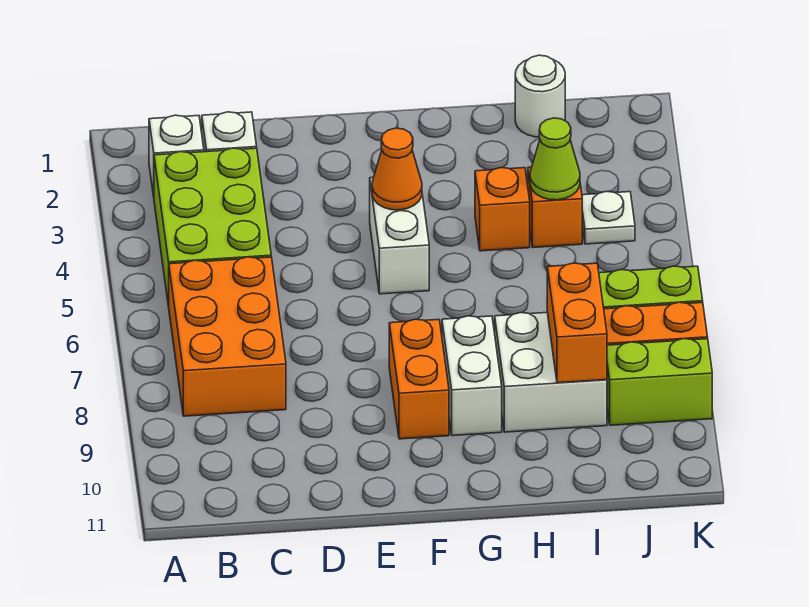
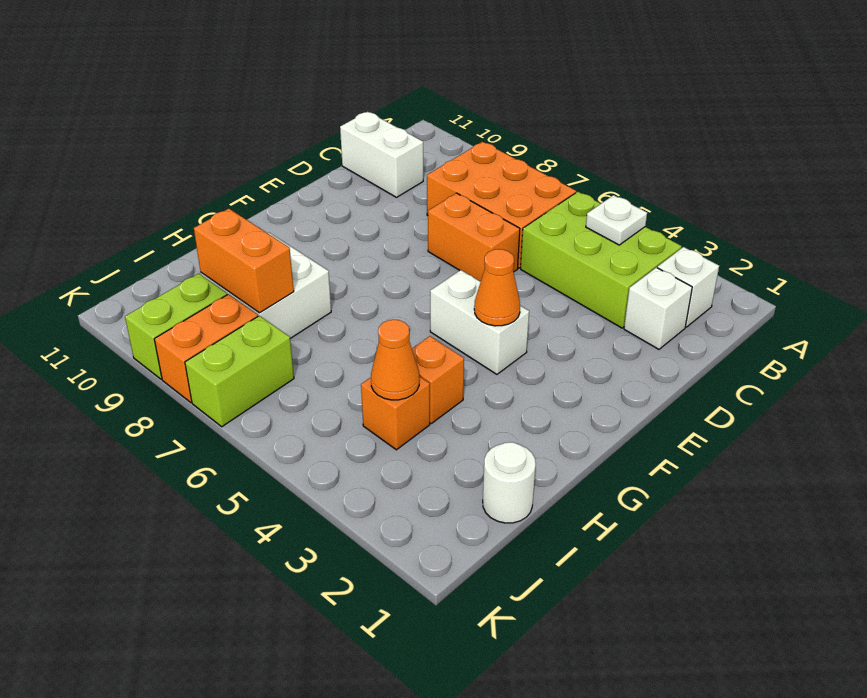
orange brick F8:F9 level 1 -> orange brick D6:D7 level 1
white brick G8:G9 level 1 -> white brick C10:C11 level 1
lime cone I4 level 2 -> orange cone I4 level 2
white plate J4 level 1 -> white plate B4 level 2

